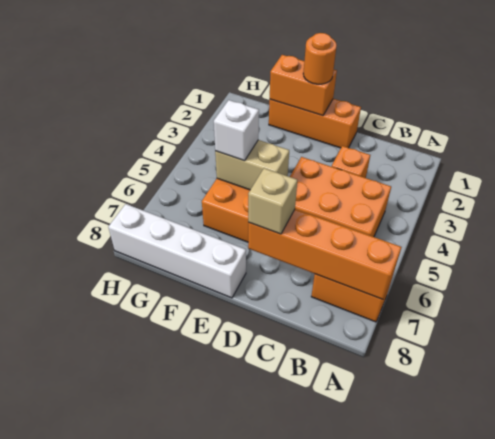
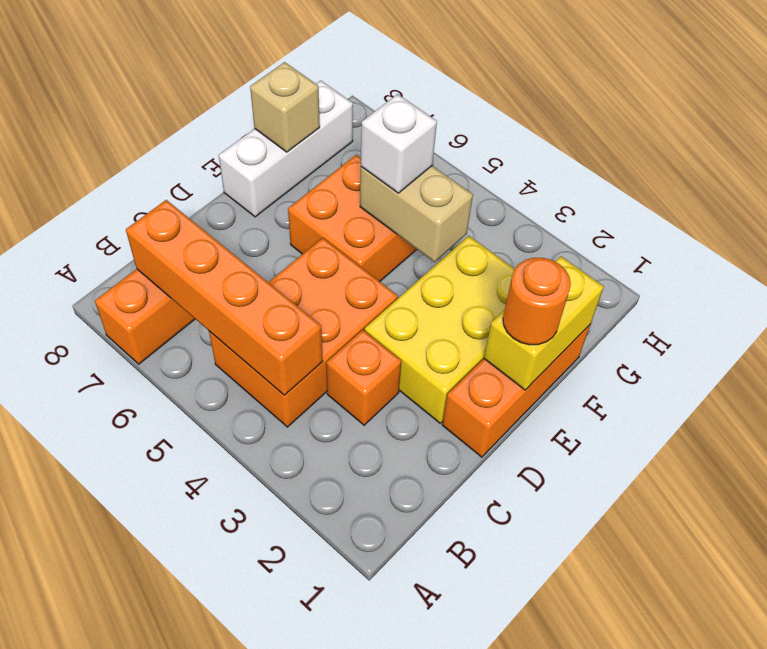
orange brick A7:D7 level 2 -> orange brick B4:B7 level 2
none -> yellow brick D2:F3 level 1
tan brick D7 level 3 -> tan brick F8 level 2
orange brick E1:F1 level 2 -> yellow brick E1:F1 level 2
tan brick E5:F5 level 2 -> tan brick F4:F5 level 2
white brick E8:H8 level 1 -> white brick E8:G8 level 1

